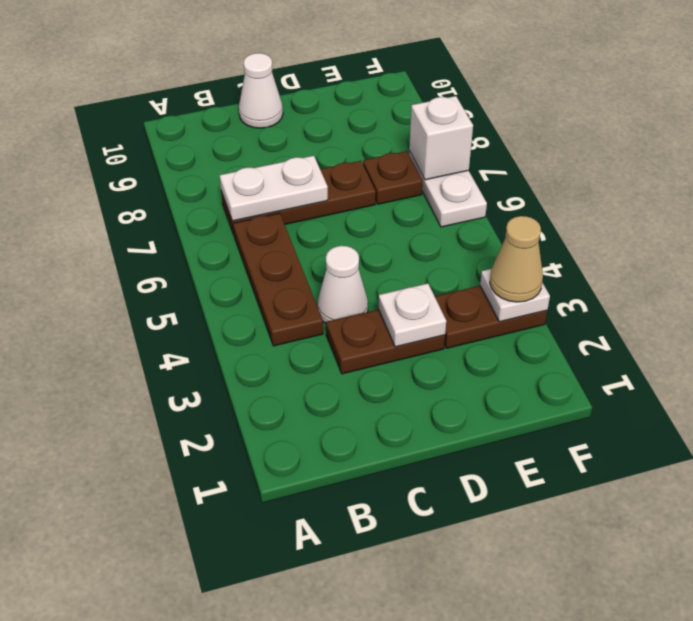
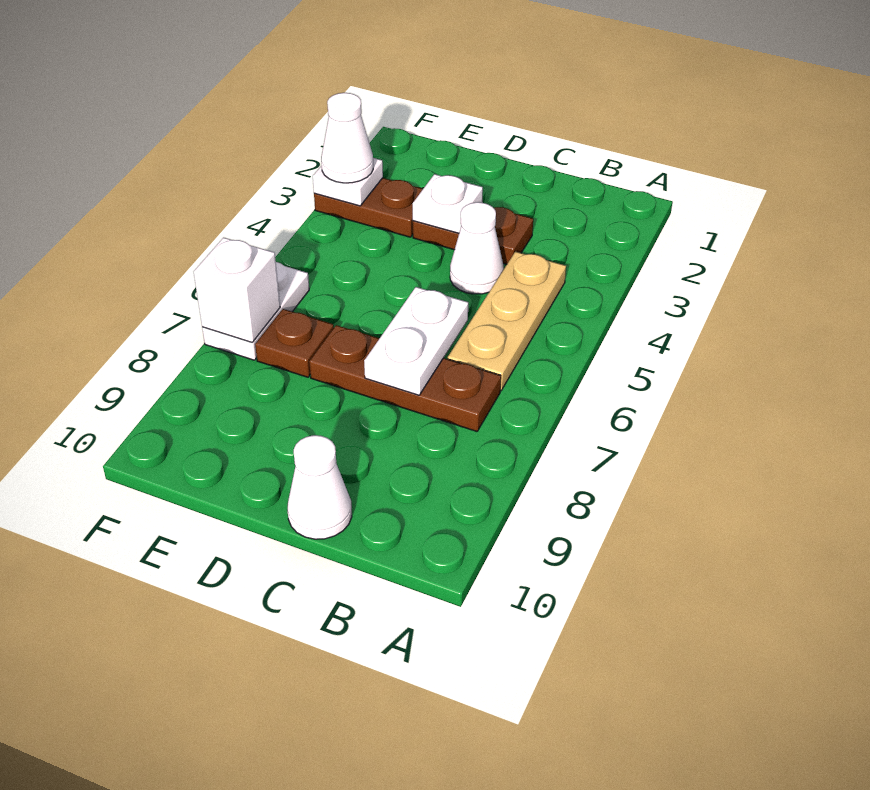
brown plate B4:B6 level 1 -> tan plate B4:B6 level 1
white plate B7:C7 level 2 -> white plate C6:C7 level 2
tan cone F3 level 3 -> white cone F3 level 3

